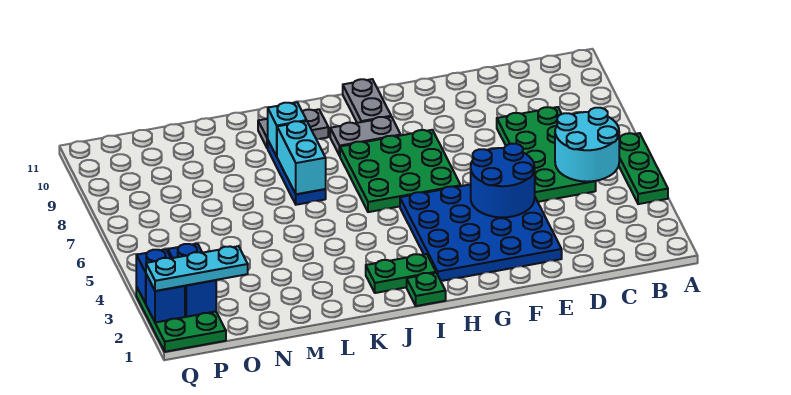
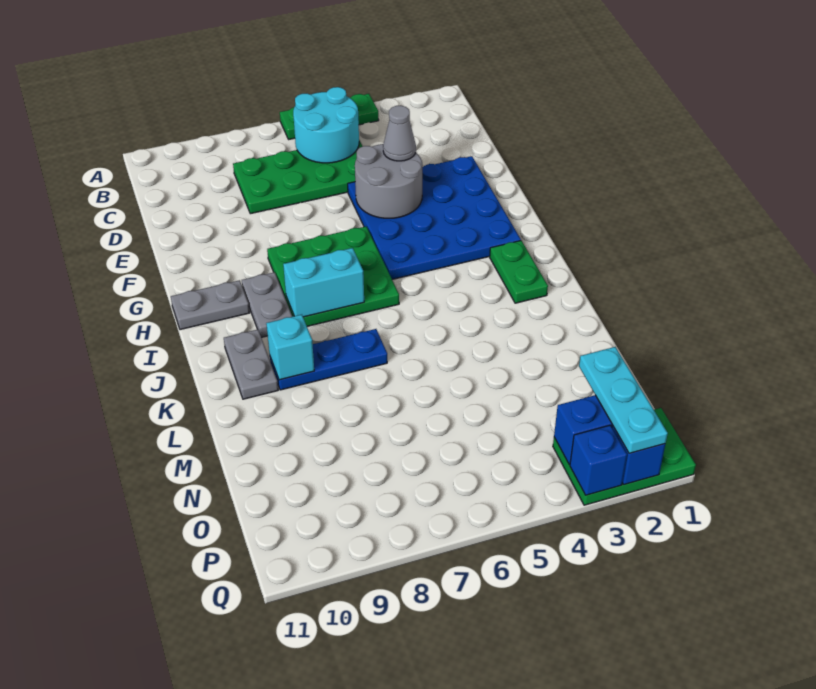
blue round brick E4:F5 level 2 -> grey round brick E4:F5 level 2
none -> grey cone E4 level 3
green plate I1 level 1 -> none
cyan brick K7:K8 level 2 -> cyan brick I7:I8 level 2

